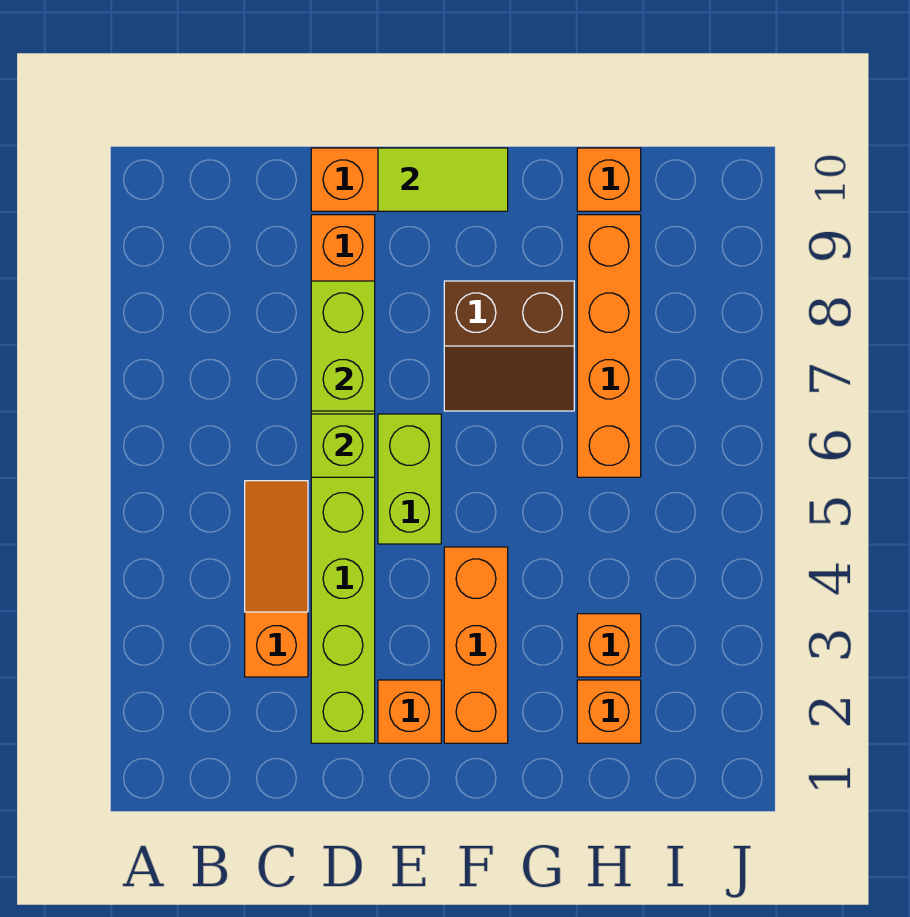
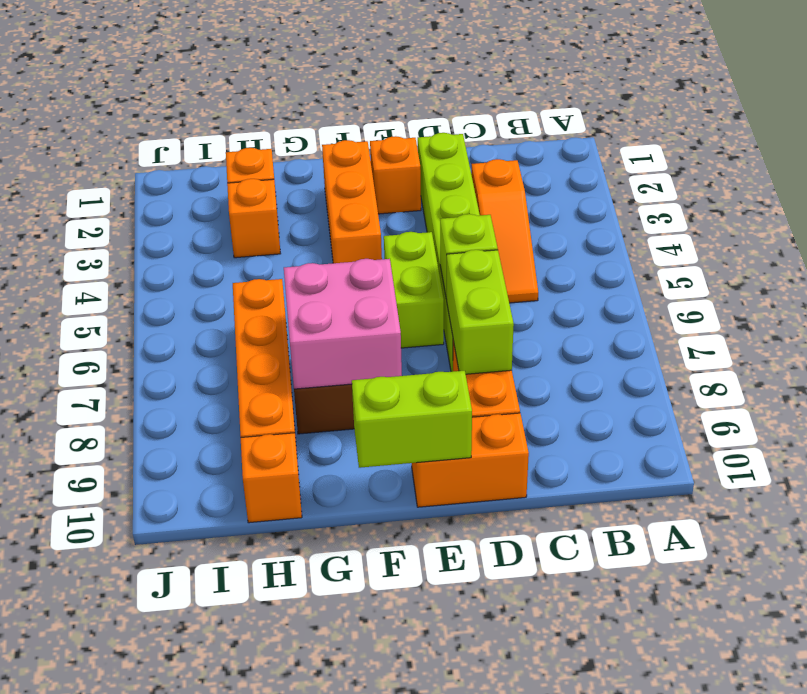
lime tile E10:F10 level 2 -> lime brick E10:F10 level 2
none -> pink brick F7:G8 level 2

